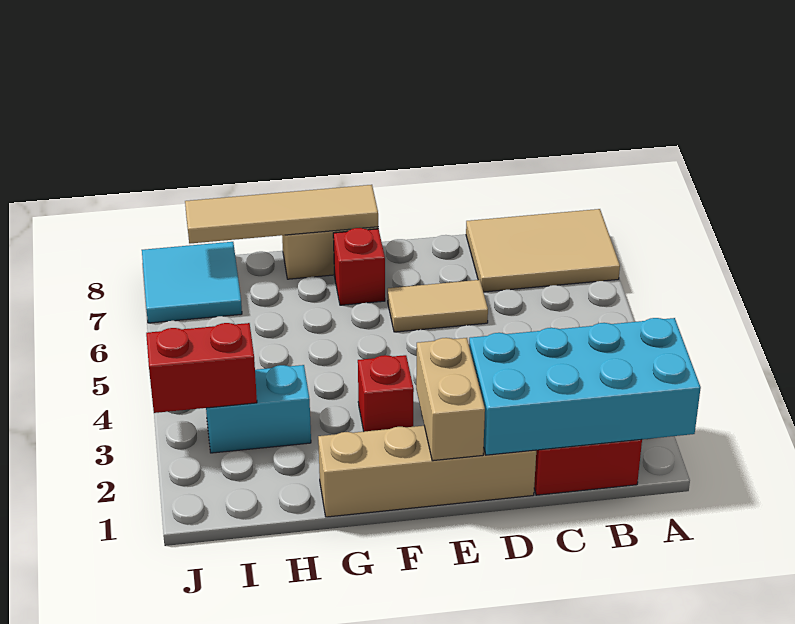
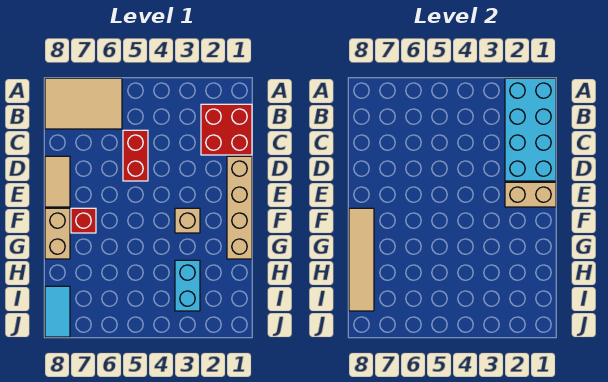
tan tile A7:C8 level 1 -> tan tile A6:B8 level 1
tan tile D6:E6 level 1 -> tan tile D8:E8 level 1
red brick F3 level 1 -> tan brick F3 level 1
red brick I3:J3 level 2 -> red brick C5:D5 level 1
cyan tile I7:J8 level 1 -> cyan tile I8:J8 level 1

